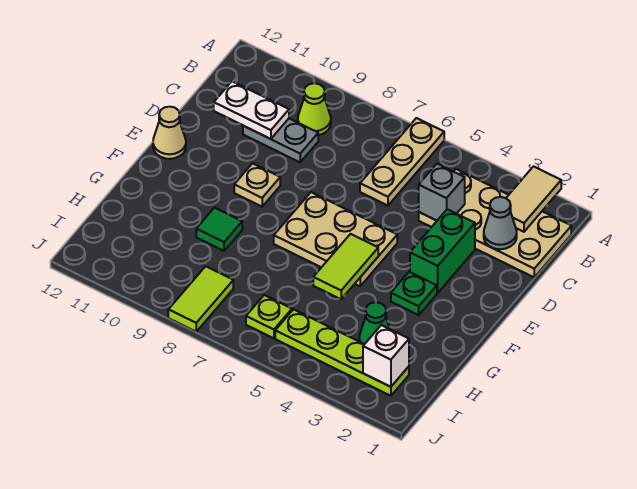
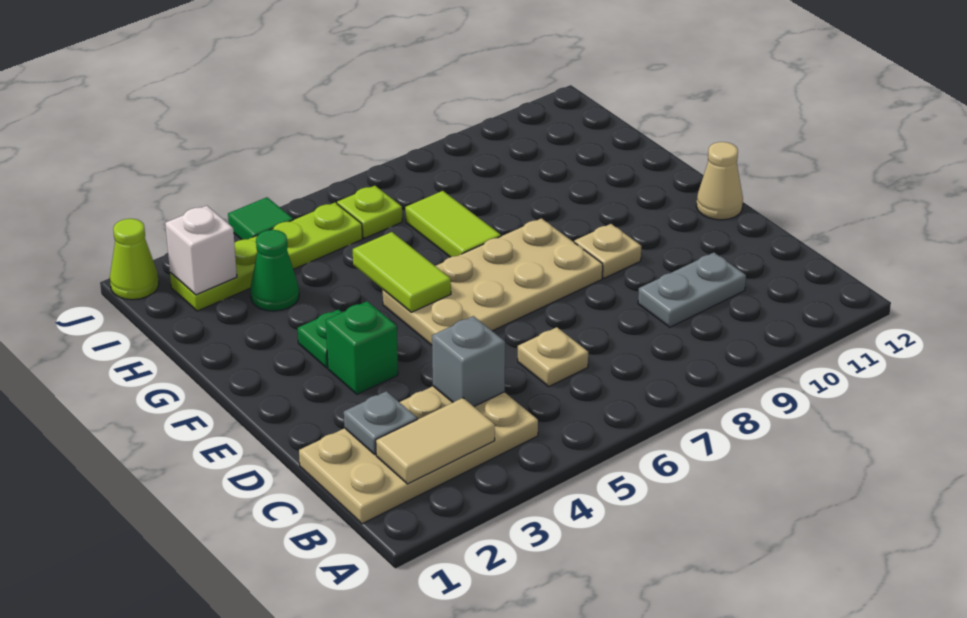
tan tile A2:B2 level 2 -> tan tile B2:B3 level 2
tan plate A6:C6 level 1 -> tan plate C6 level 1
lime cone B9 level 1 -> lime cone J1 level 1
grey cone C2 level 2 -> grey plate C2 level 2
white plate C10:C11 level 2 -> none
green brick D3:E3 level 1 -> green brick E3 level 1
tan plate E5:F7 level 1 -> tan plate E5:F8 level 1
green tile G9 level 1 -> green tile J4 level 1
lime tile I8:J8 level 1 -> lime tile G7:H7 level 1

